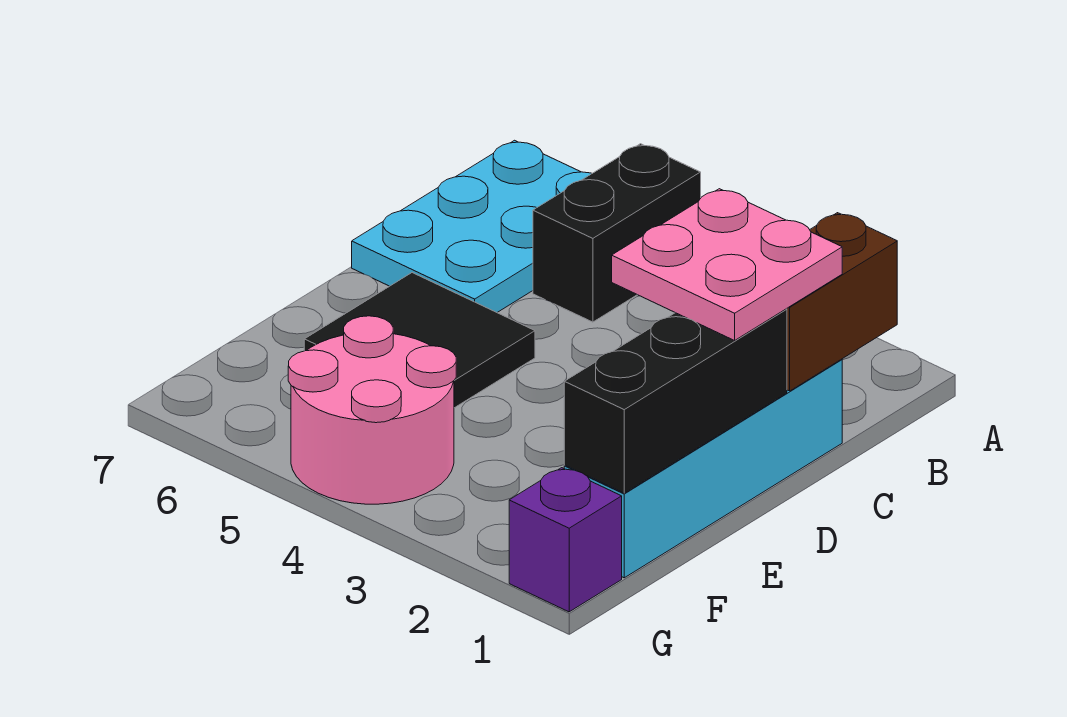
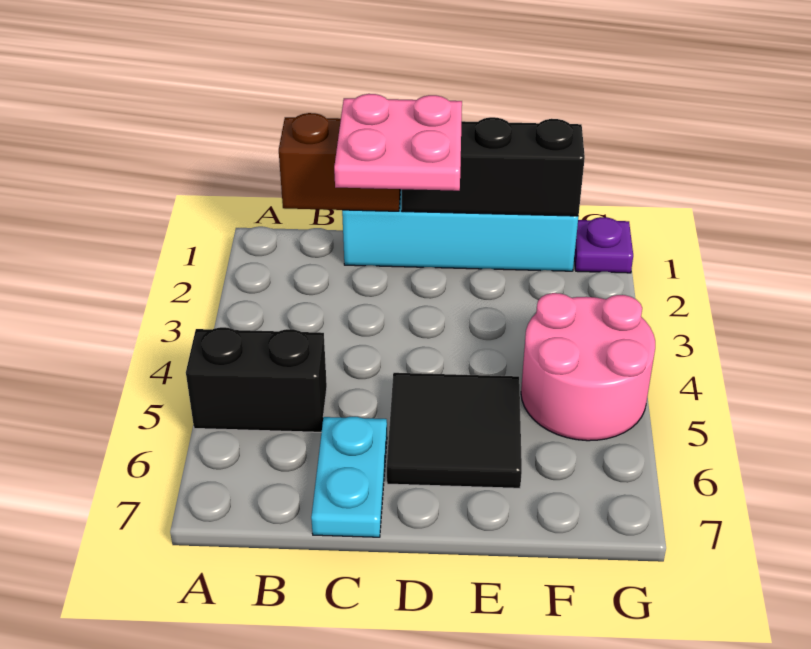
cyan plate A6:C7 level 1 -> cyan plate C6:C7 level 1
purple brick G1 level 1 -> purple plate G1 level 1

